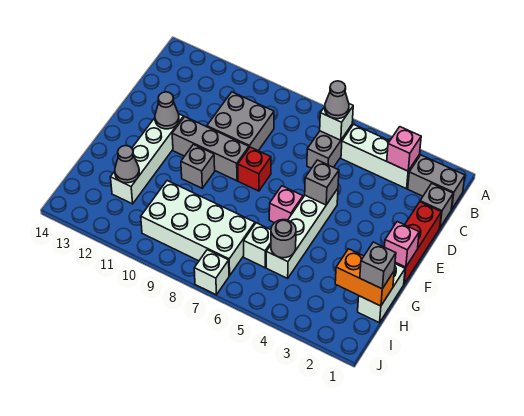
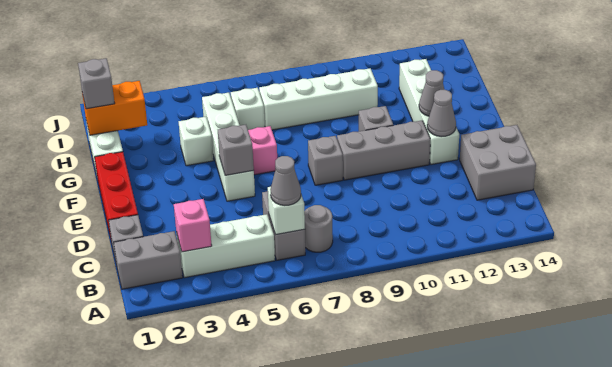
grey brick C9:D10 level 1 -> grey brick C13:D14 level 1
red brick E8 level 1 -> grey brick E8 level 1
pink brick F1 level 2 -> none
grey round brick H5 level 2 -> grey round brick B7 level 1
white brick H7:I10 level 1 -> white brick H7:H10 level 1
grey cone H12 level 2 -> grey cone F12 level 2
white brick J7 level 1 -> white brick G4 level 1

